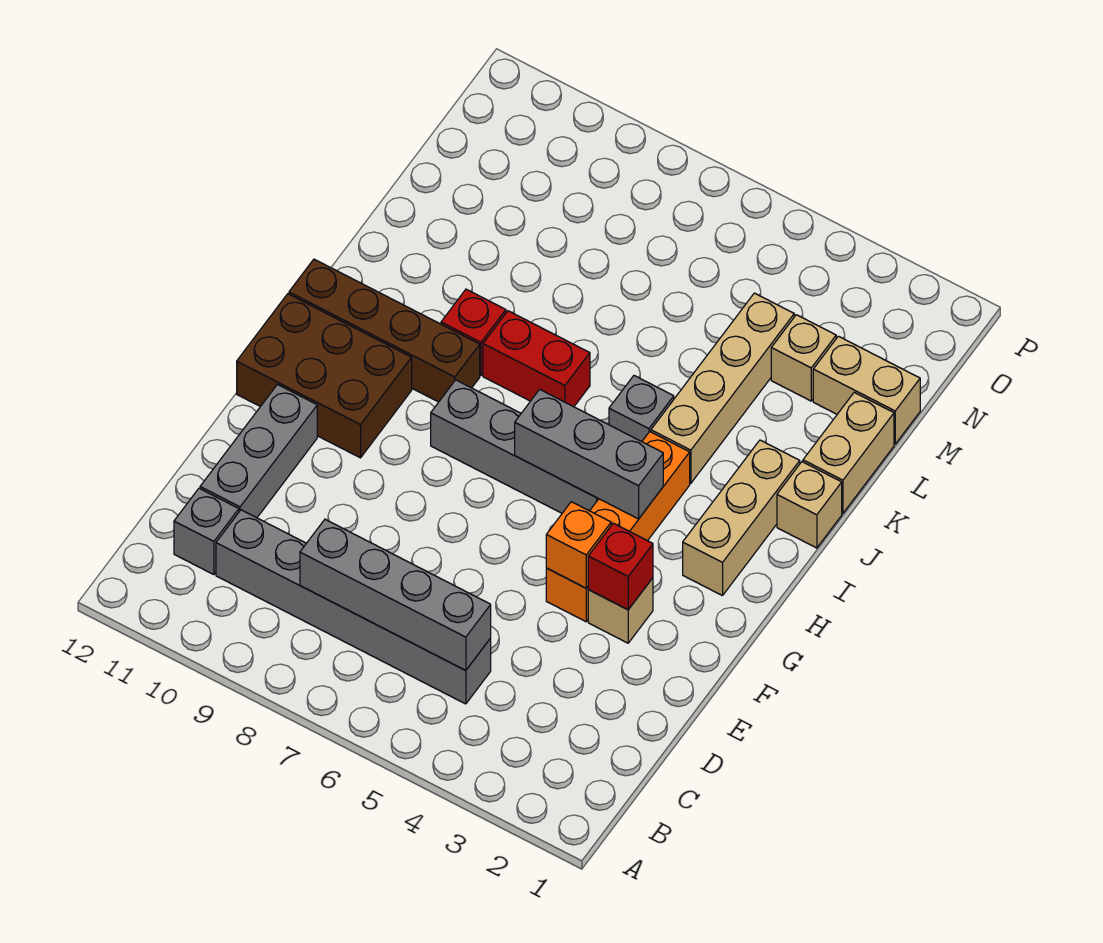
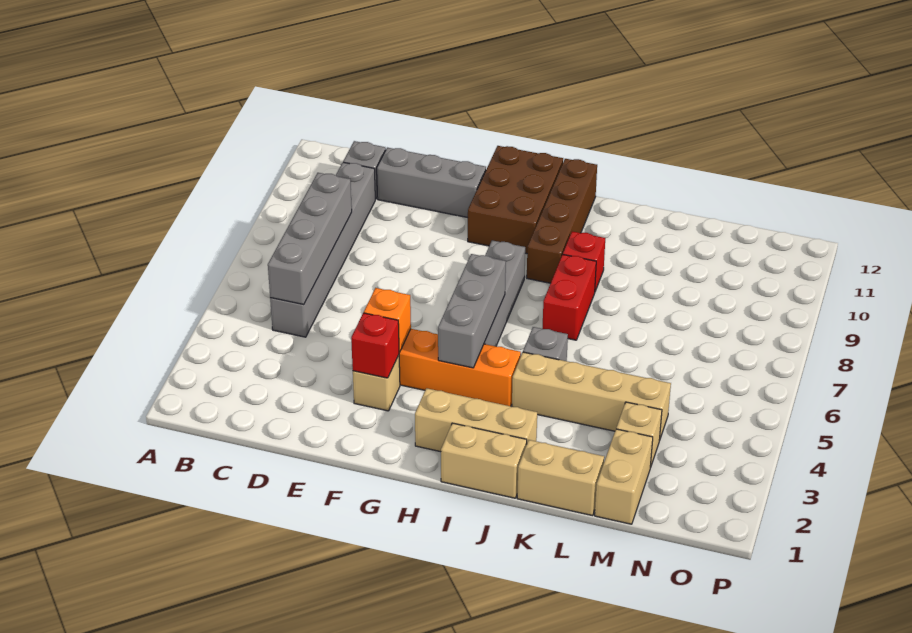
tan brick J1 level 1 -> tan brick I1:J1 level 1

